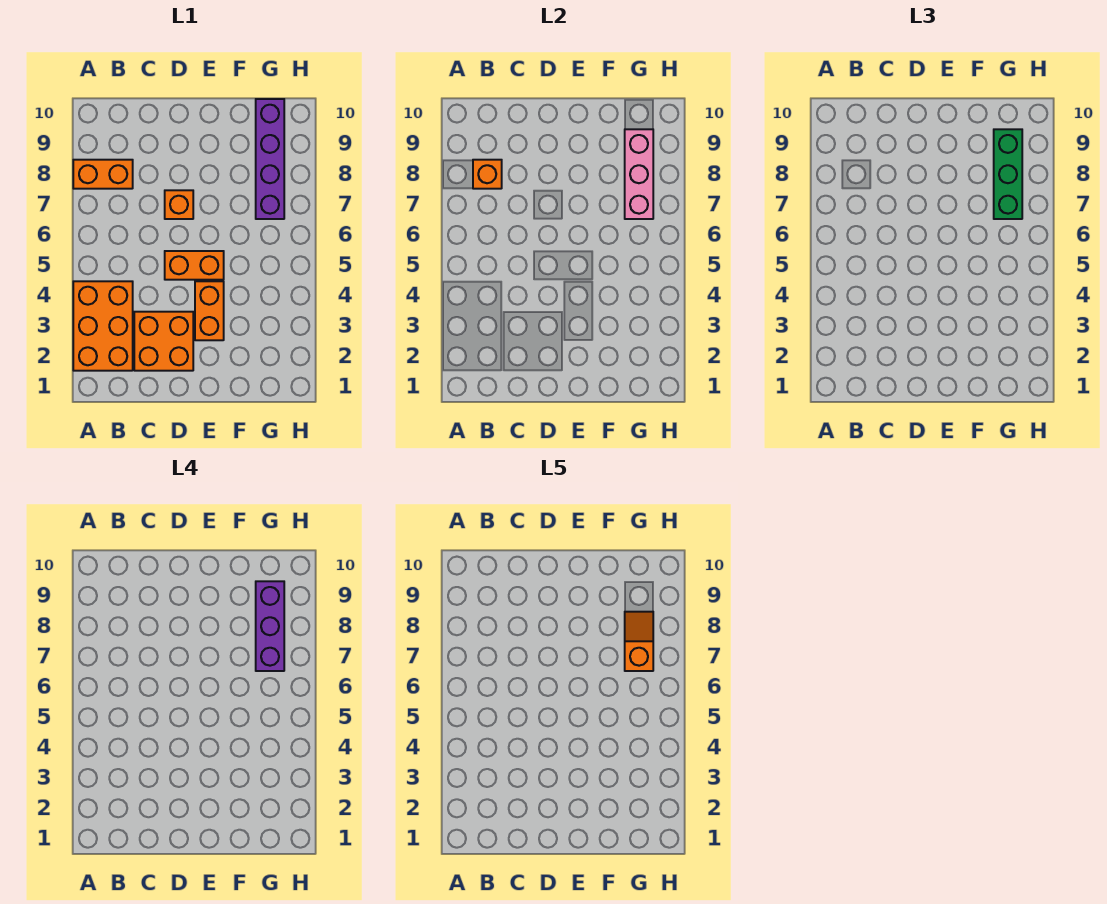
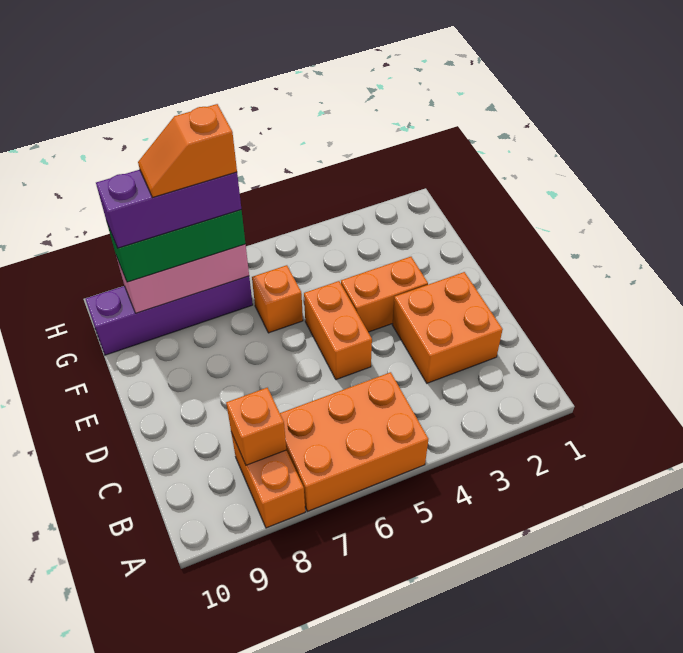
orange brick A2:B4 level 1 -> orange brick A5:B7 level 1
orange brick D7 level 1 -> orange brick F6 level 1

